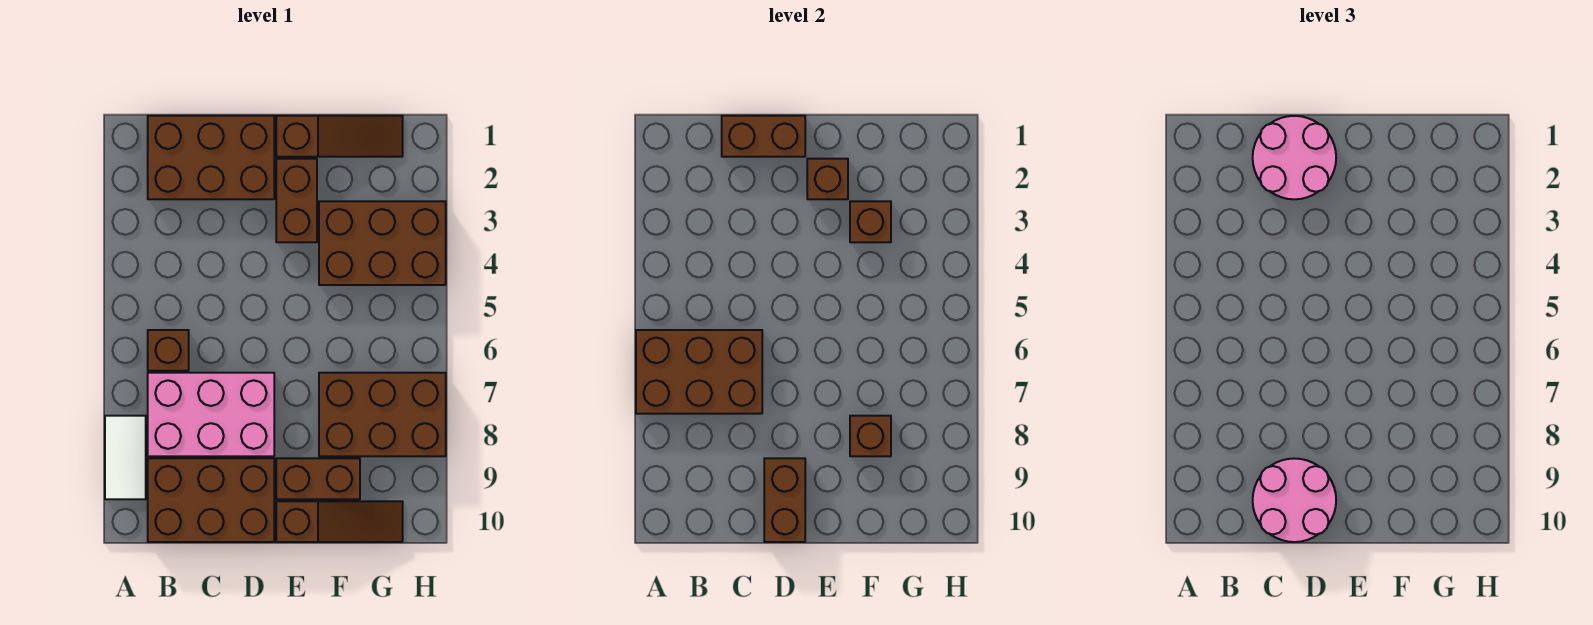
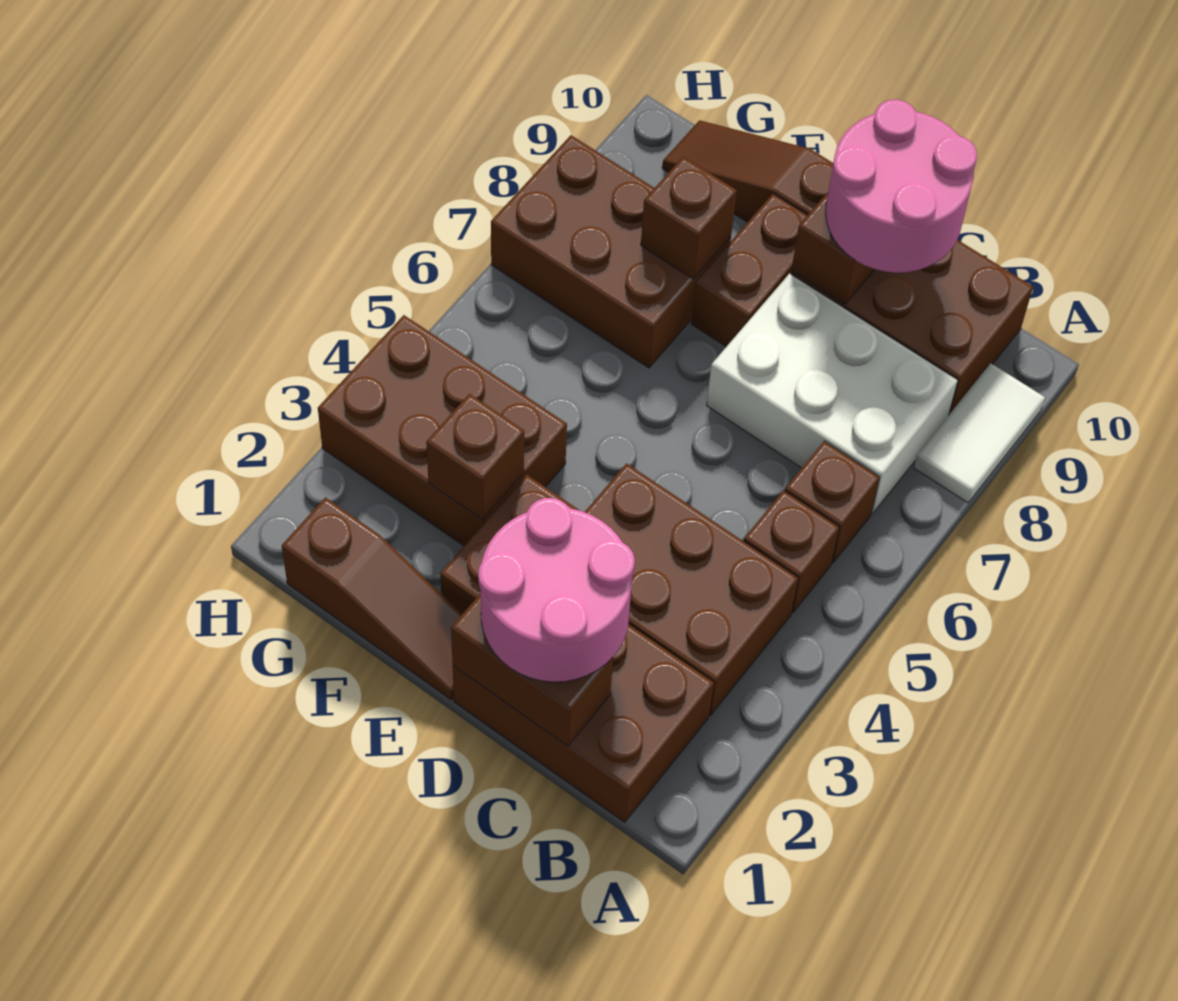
brown brick A6:C7 level 2 -> brown brick B3:D4 level 1
pink brick B7:D8 level 1 -> white brick B7:D8 level 1
brown slope E1:G1 level 1 top E -> brown slope E1:G1 level 1 top G
brown brick E2 level 2 -> brown brick B5 level 1
brown brick E9:F9 level 1 -> brown brick E8:E9 level 1

